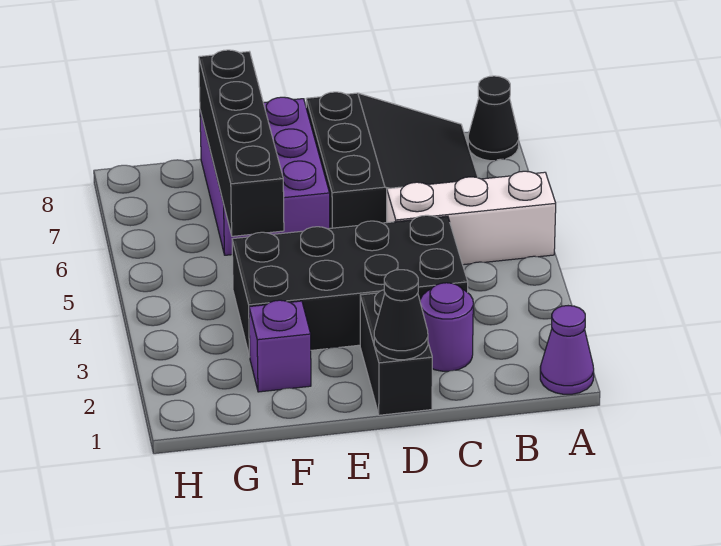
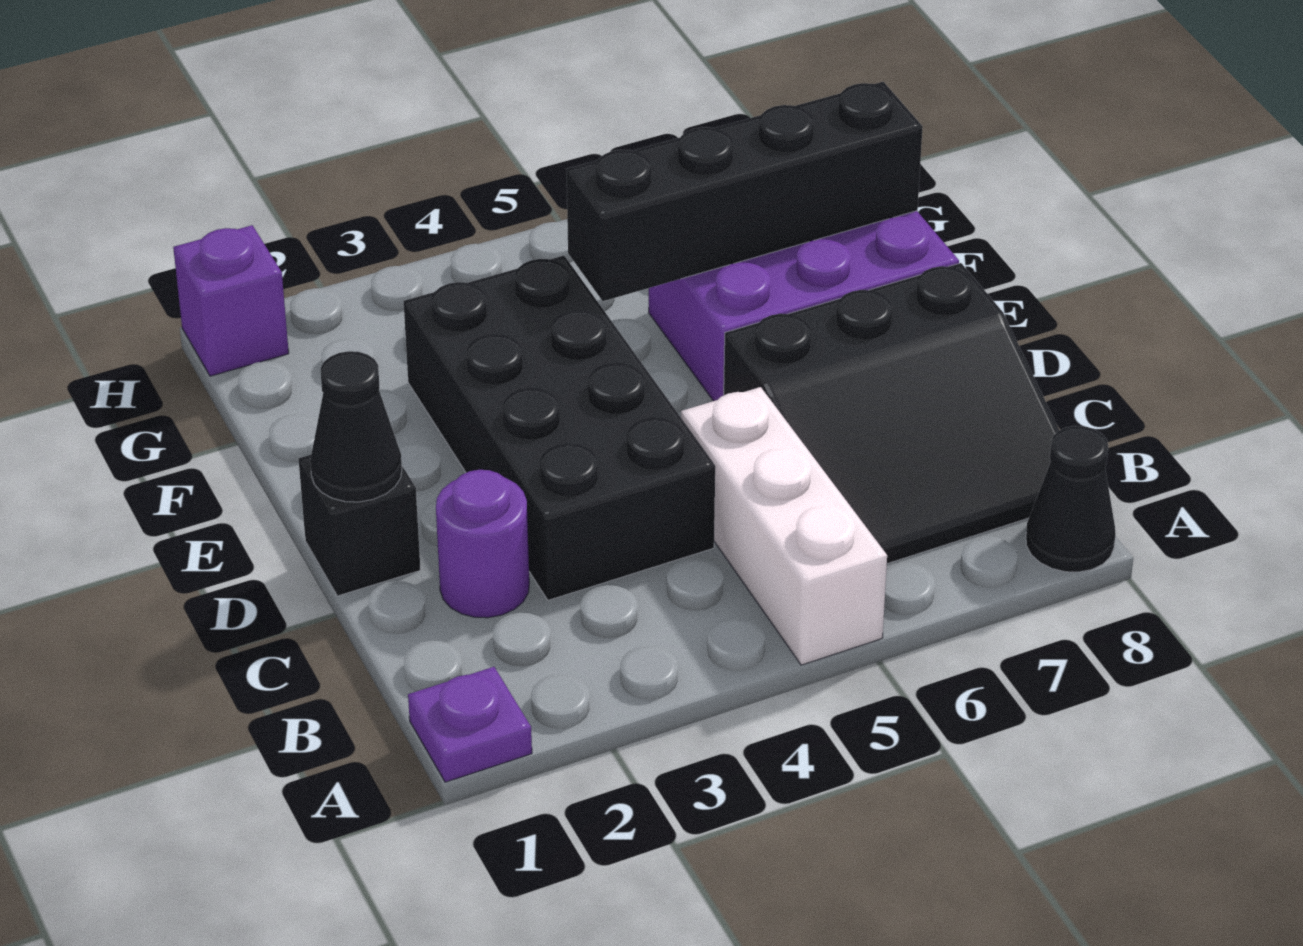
purple cone A1 level 1 -> purple plate A1 level 1
black brick D1:D2 level 1 -> black brick D1 level 1
purple brick F2 level 1 -> purple brick H1 level 1

